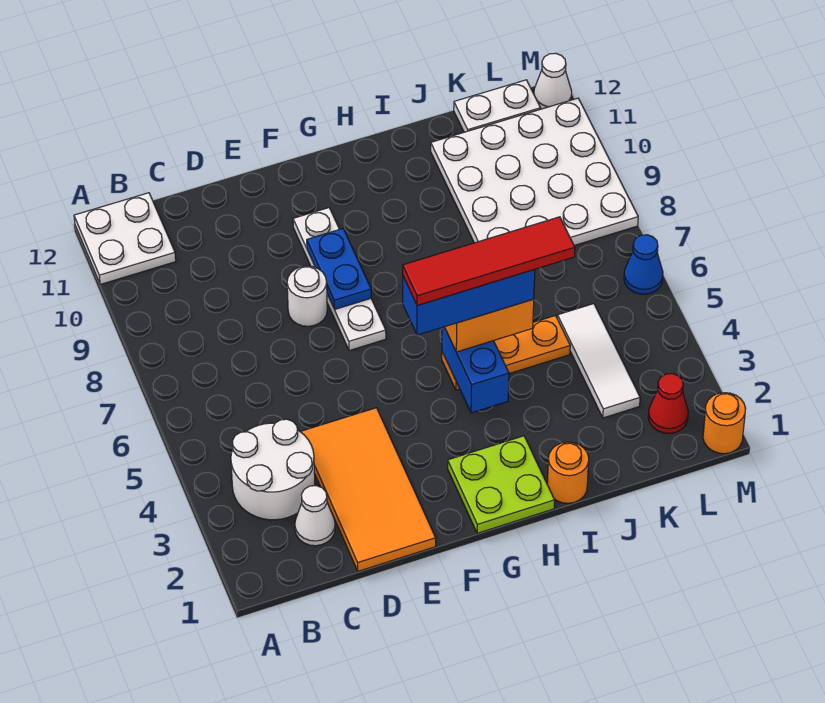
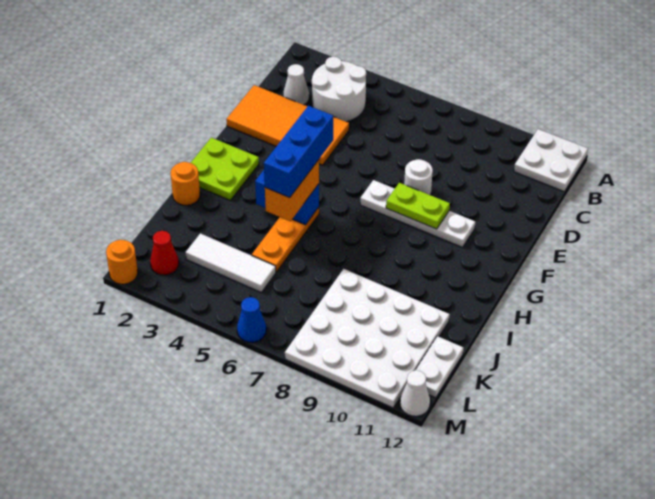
blue plate F8:F9 level 2 -> lime plate F8:F9 level 2
red tile G5:J5 level 5 -> none

